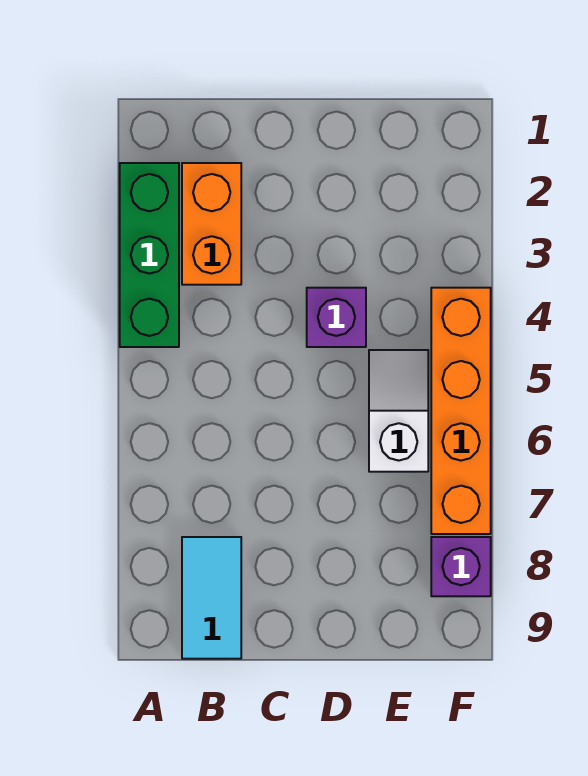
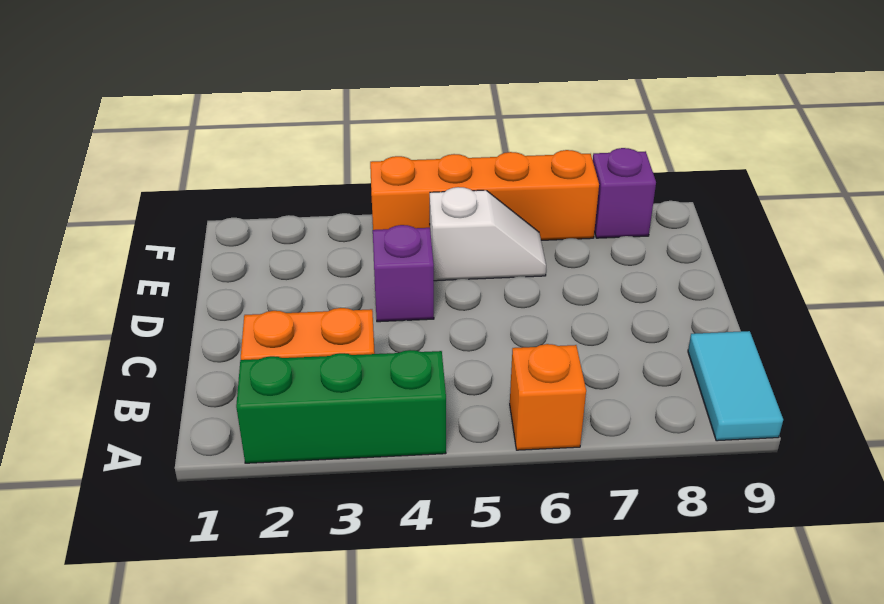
none -> orange brick A6 level 1
cyan tile B8:B9 level 1 -> cyan tile A9:B9 level 1
white slope E5:E6 level 1 top 6 -> white slope E5:E6 level 1 top 5

